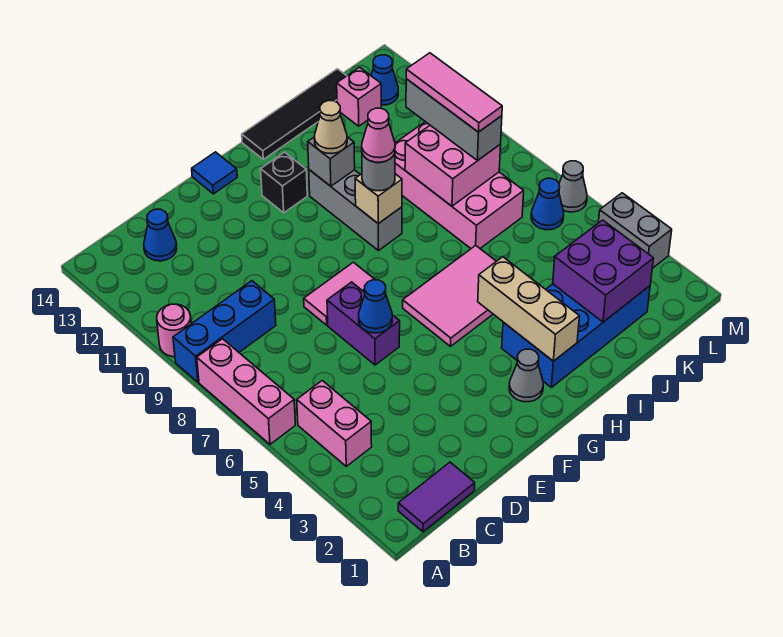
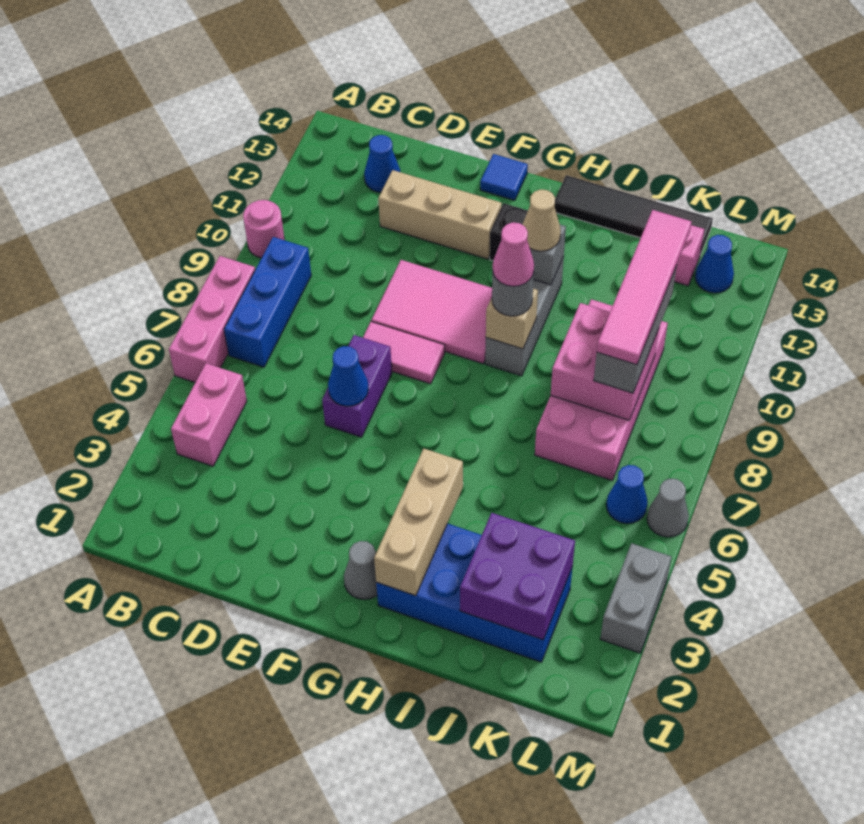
blue brick A9:C9 level 1 -> blue brick B7:B9 level 1
purple tile B1:C1 level 1 -> none
none -> tan brick D12:F12 level 1
pink tile G5:I6 level 1 -> pink tile E9:G10 level 1
pink tile K8:K10 level 4 -> pink tile K8:K11 level 4

